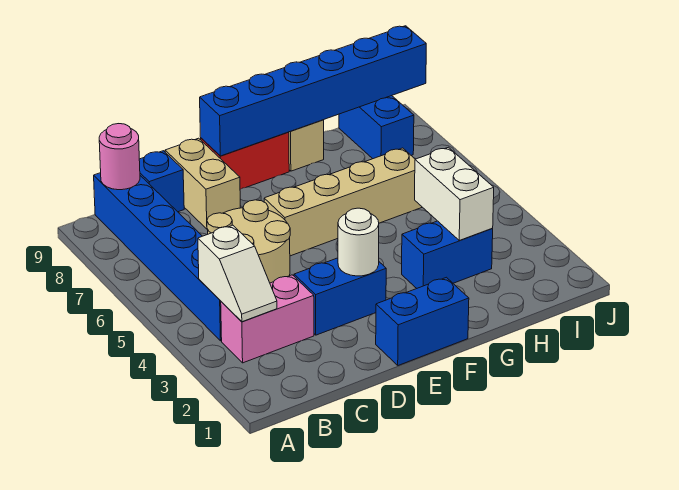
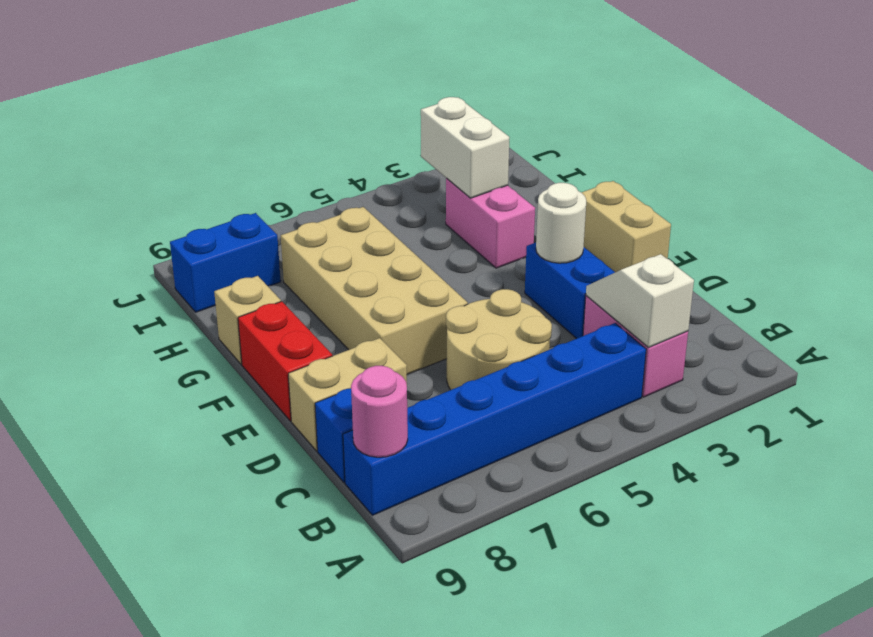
white slope B3:B4 level 2 top 4 -> white slope B3:C3 level 2 top B
blue brick E1:F1 level 1 -> tan brick E1:F1 level 1
tan brick E6:H6 level 1 -> tan brick E6:H7 level 1
blue brick E9:J9 level 2 -> none
blue brick G3:H3 level 1 -> pink brick G3:H3 level 1
white brick H3:H4 level 2 -> white brick H3:I3 level 2

